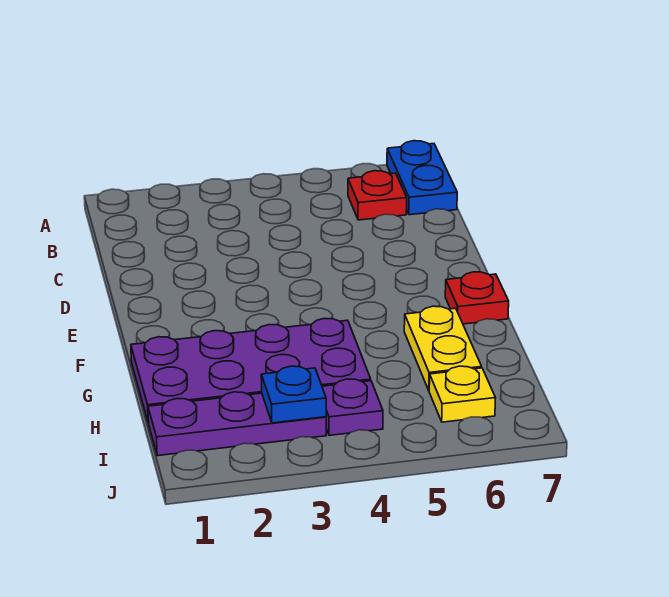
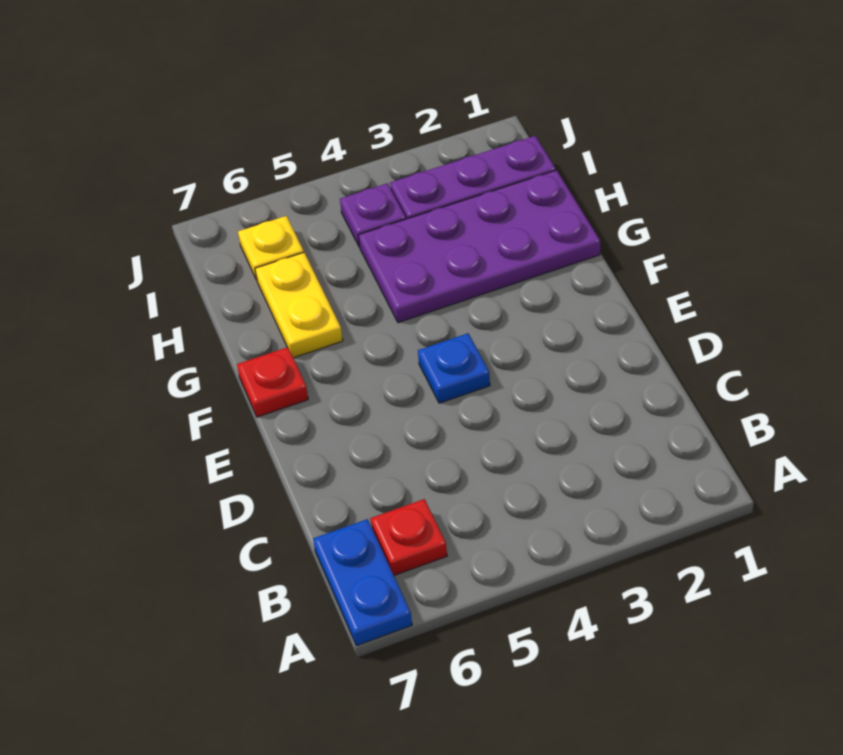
blue plate I3 level 2 -> blue plate E4 level 1

